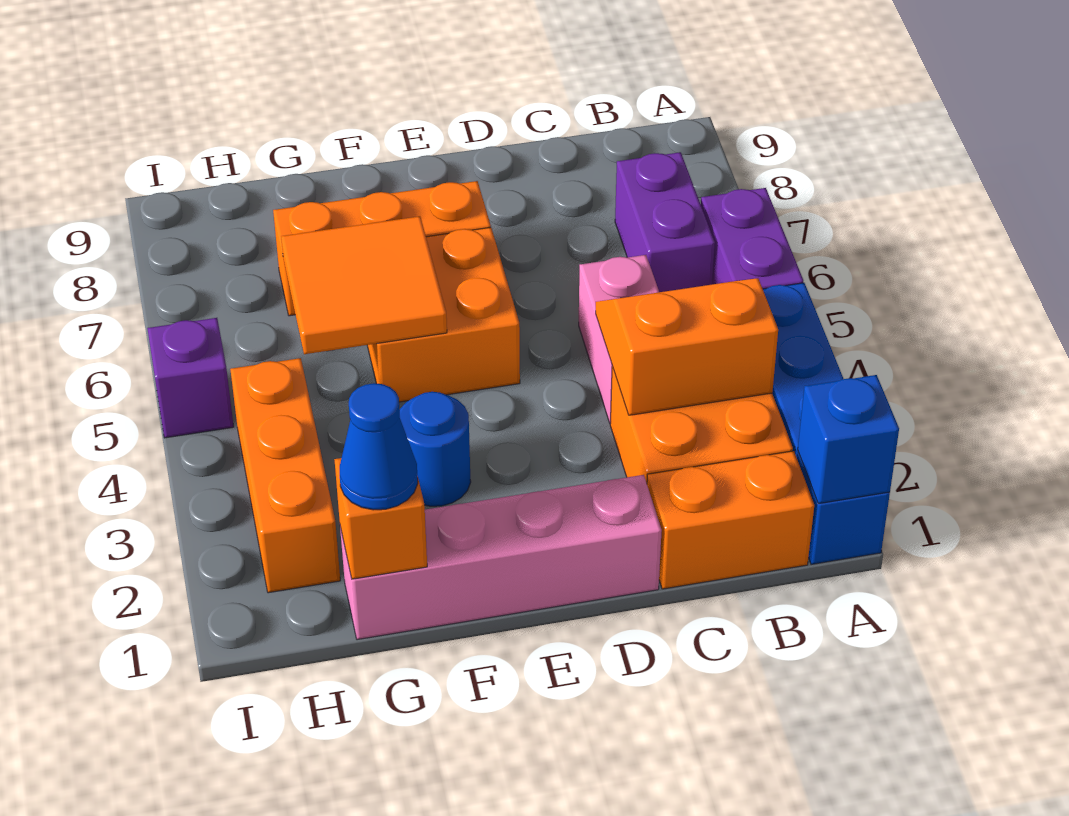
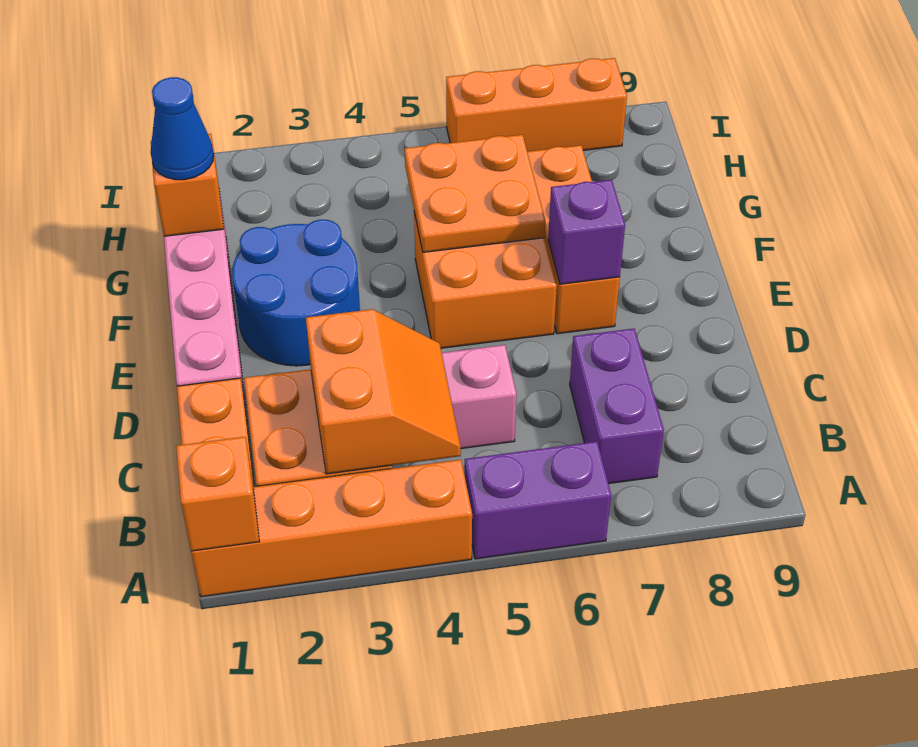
blue brick A1:A4 level 1 -> orange brick A1:A4 level 1
blue brick A1 level 2 -> orange brick A1 level 2
purple brick B6:B7 level 1 -> purple brick B7:C7 level 1
blue round brick F3 level 1 -> blue round brick E2:F3 level 1
orange tile F5:G6 level 2 -> orange plate F5:G6 level 2
orange brick H2:H4 level 1 -> orange brick I6:I8 level 1
purple brick I5 level 1 -> purple brick E7 level 2

